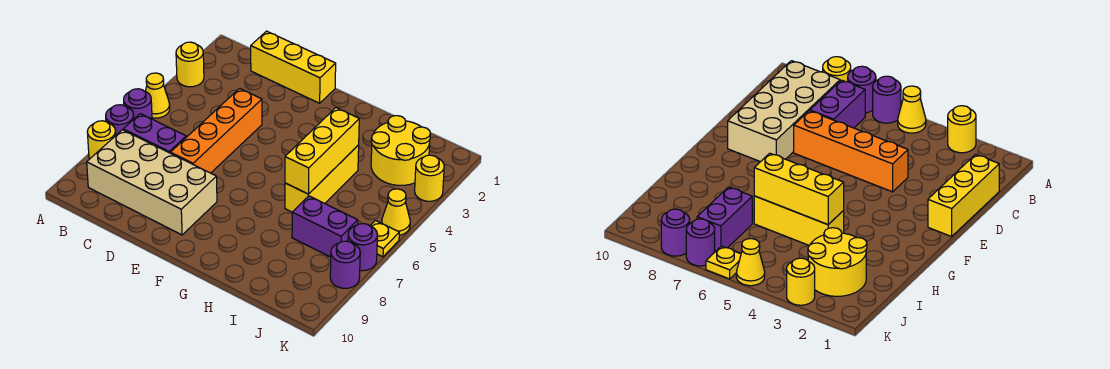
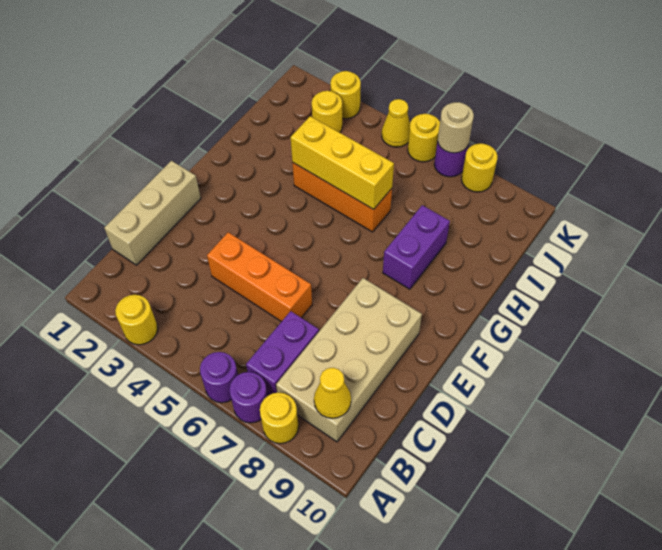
yellow cone A5 level 1 -> yellow cone B9 level 2
yellow brick C1:E1 level 1 -> tan brick C1:E1 level 1
orange brick D4:D7 level 1 -> orange brick D4:D6 level 1
yellow brick H4:H6 level 1 -> orange brick H4:H6 level 1
yellow round brick I2:J3 level 1 -> yellow round brick J3 level 1
purple brick I7:J7 level 1 -> purple brick G8:H8 level 1
yellow plate K6 level 1 -> yellow round brick K6 level 1
none -> tan round brick K7 level 2
purple round brick K8 level 1 -> yellow round brick K8 level 1

